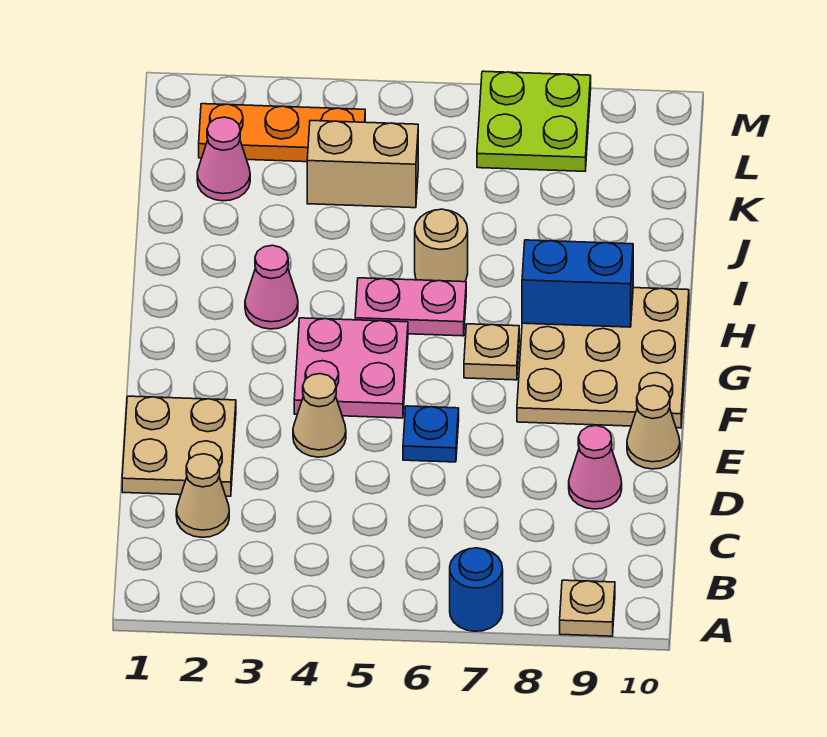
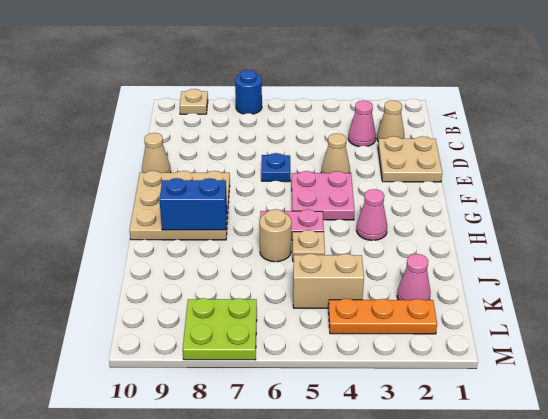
pink cone D9 level 1 -> pink cone C3 level 1
tan plate G7 level 1 -> tan plate I5 level 1

